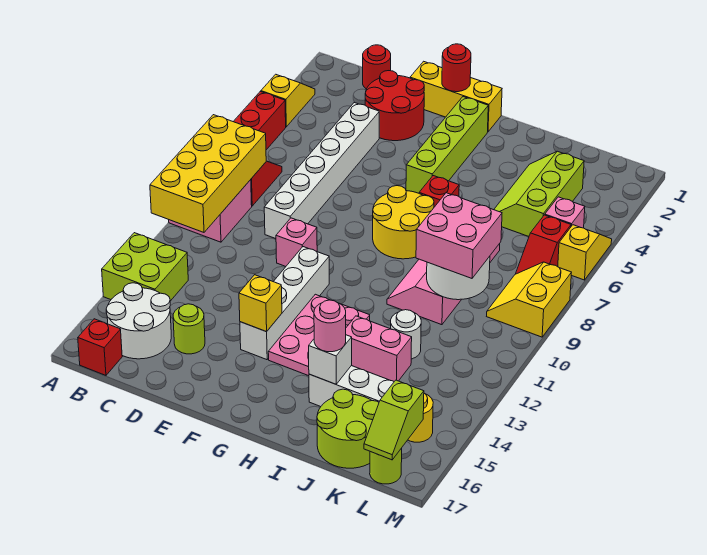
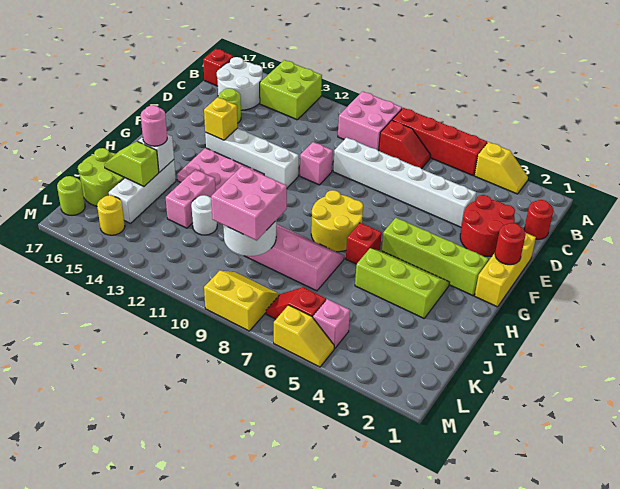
yellow brick A8:B11 level 2 -> none
lime slope J3:K5 level 1 top K -> lime slope H3:I5 level 1 top I
lime slope L16:L17 level 2 top 16 -> lime slope J15:J16 level 2 top 15

